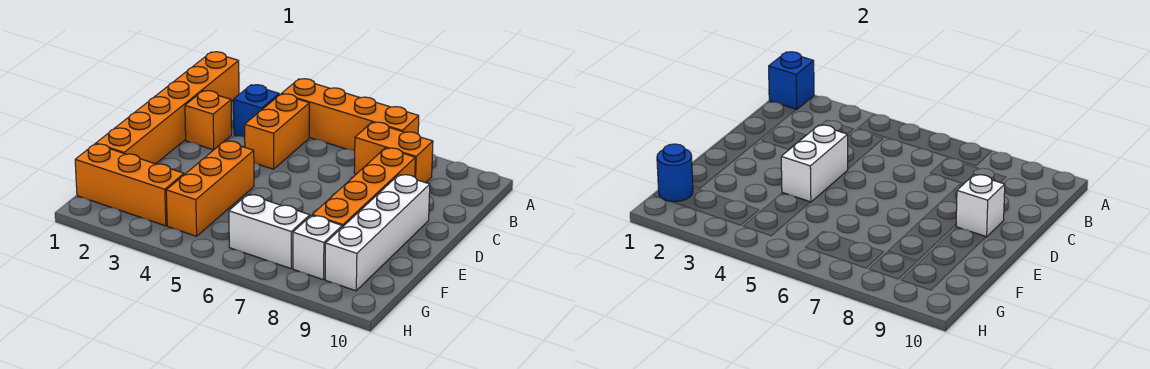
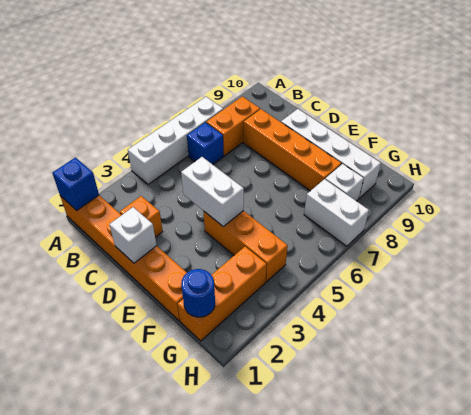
orange brick A4:A7 level 1 -> white brick A4:A7 level 1
blue brick B3 level 1 -> blue brick B6 level 1
orange brick B4:C4 level 1 -> none
white brick D9 level 2 -> white brick D1 level 2
white brick G6:G7 level 1 -> white brick G7:H7 level 1

